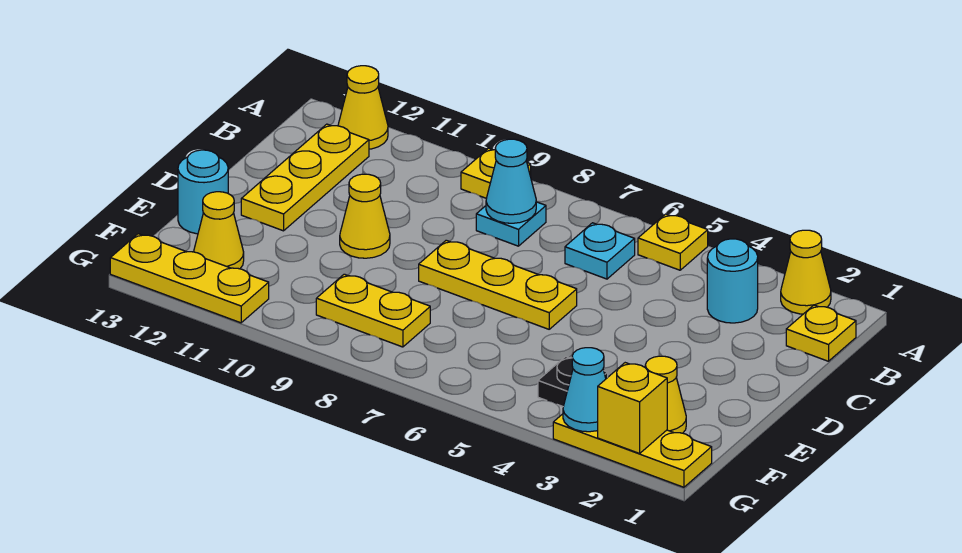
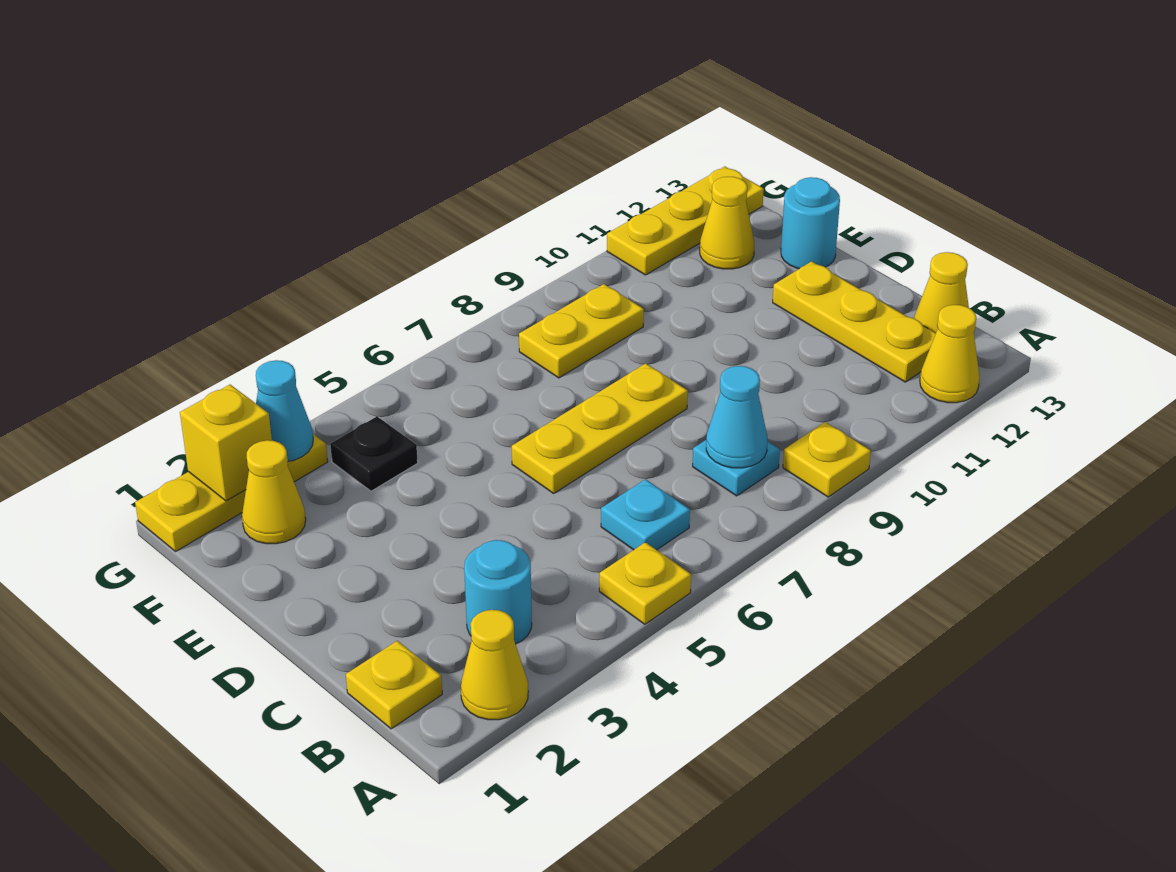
yellow cone D10 level 1 -> yellow cone B13 level 1

